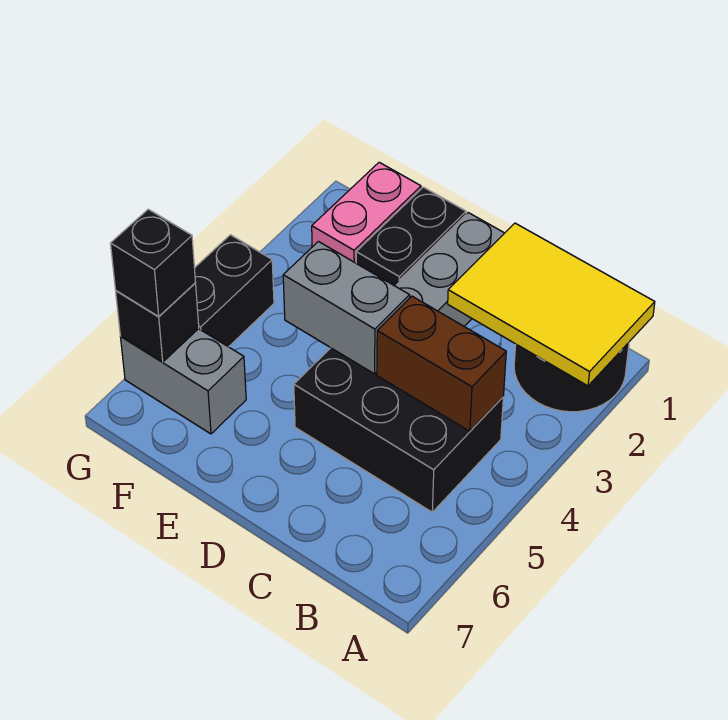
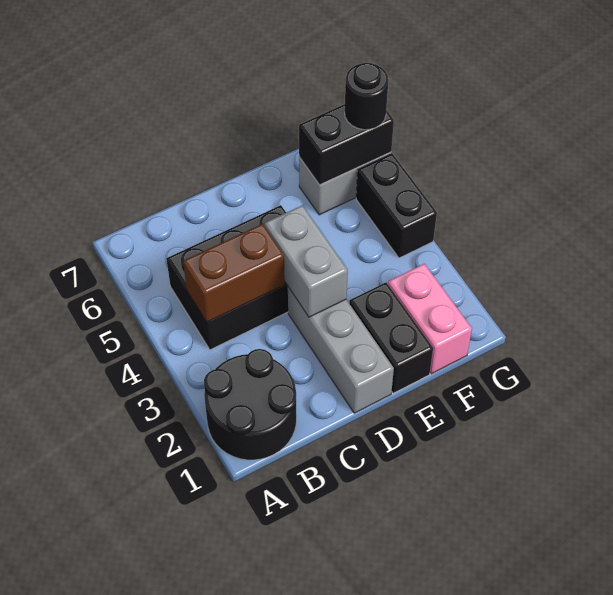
yellow tile A1:C2 level 2 -> none
grey brick D4:E4 level 2 -> grey brick D3:D4 level 2
black brick G6 level 2 -> black brick F6:G6 level 2
black brick G6 level 3 -> black round brick G6 level 3

